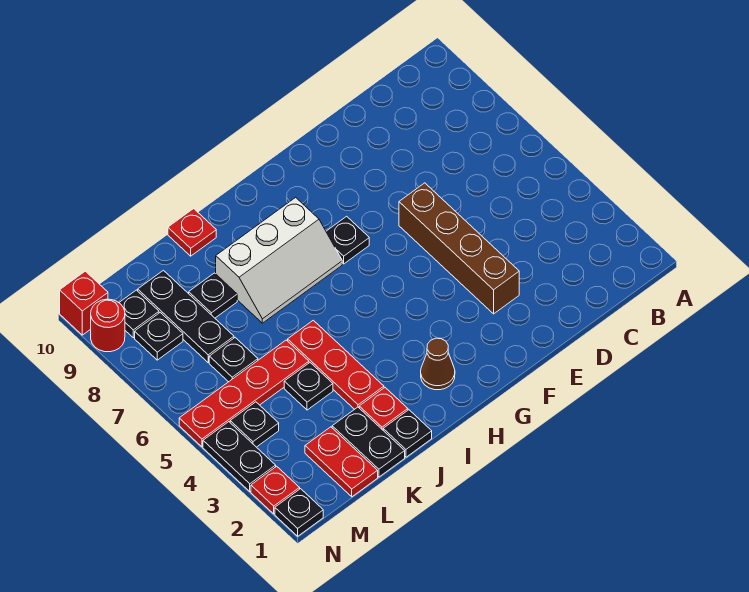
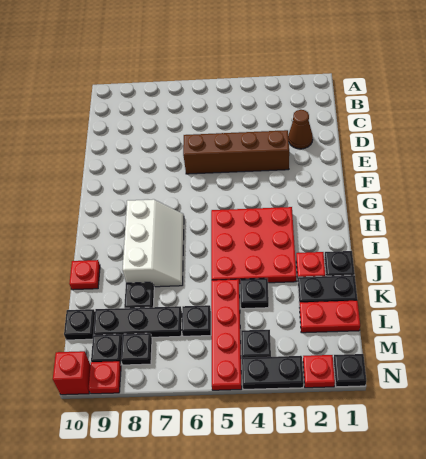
black plate G7 level 1 -> black plate L10 level 1
brown cone H2 level 1 -> brown cone D2 level 1
red plate J3:J5 level 1 -> red plate H3:J5 level 1
red round brick N9 level 1 -> red plate N9 level 1

